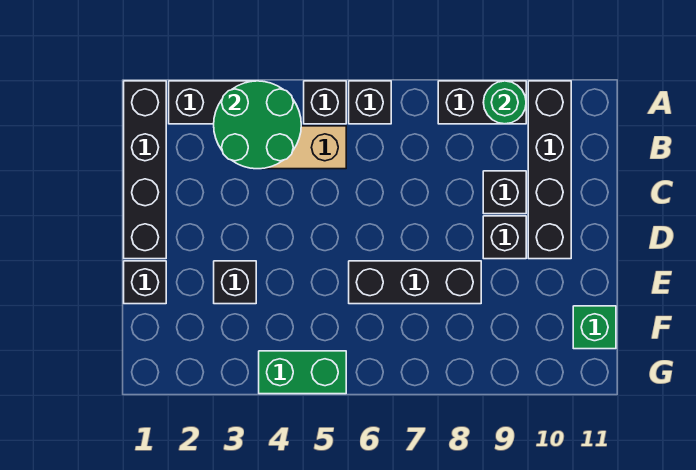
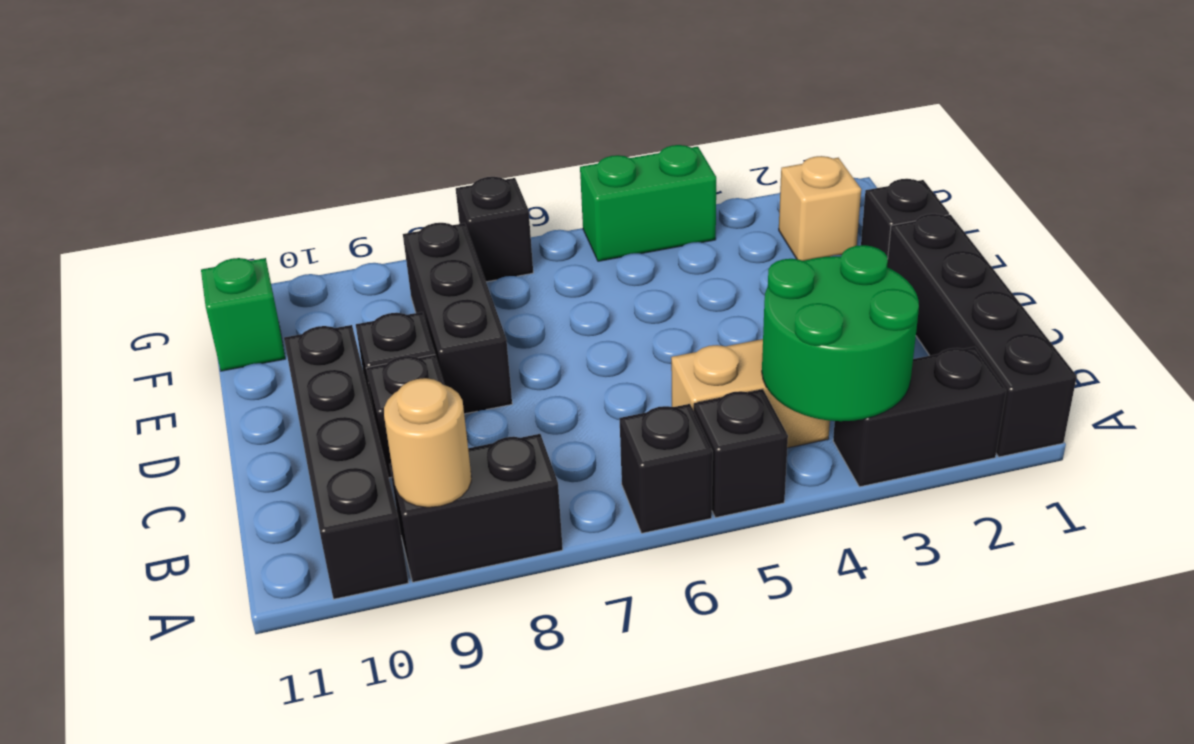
green round brick A9 level 2 -> tan round brick A9 level 2
black brick E3 level 1 -> black brick G7 level 1
black brick E6:E8 level 1 -> black brick D8:F8 level 1
none -> tan brick F2 level 1

